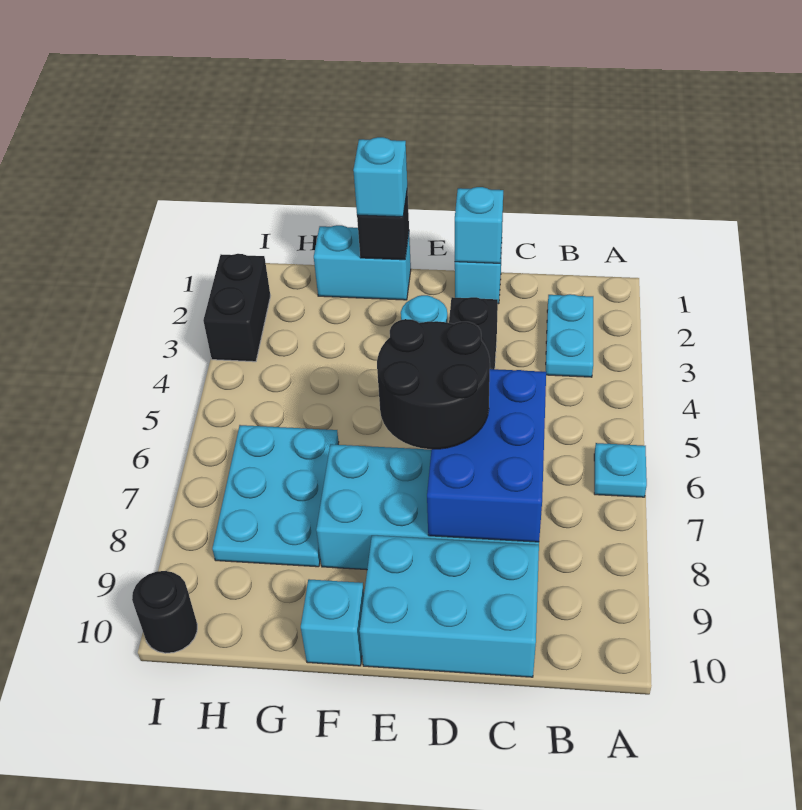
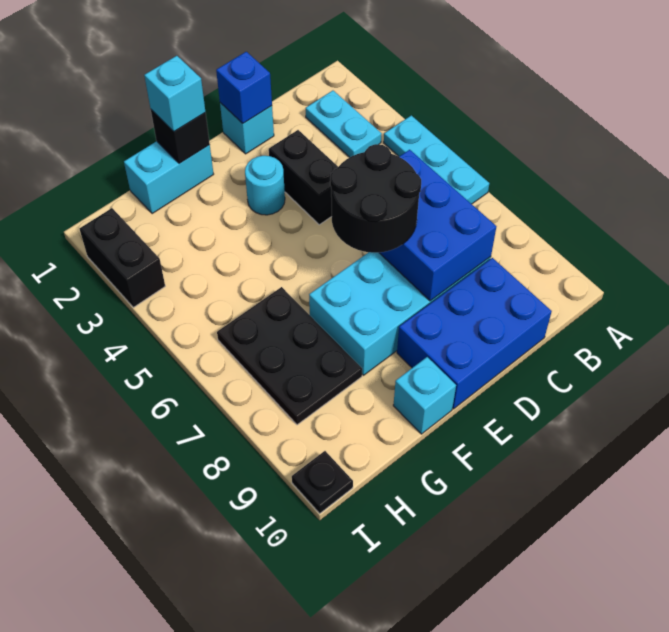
cyan plate A6 level 1 -> cyan plate A4:A6 level 1
cyan brick C9:E10 level 1 -> blue brick C9:E10 level 1
cyan brick D1 level 2 -> blue brick D1 level 2
cyan plate G6:H8 level 1 -> black plate G6:H8 level 1
black round brick I10 level 1 -> black plate I10 level 1

